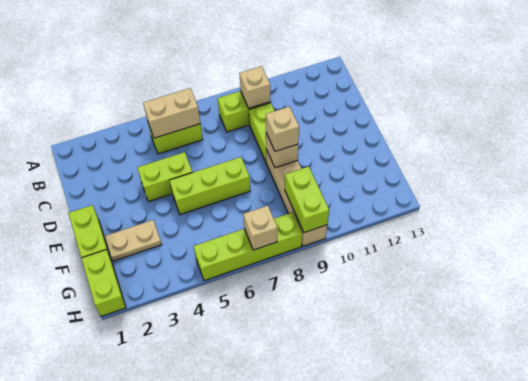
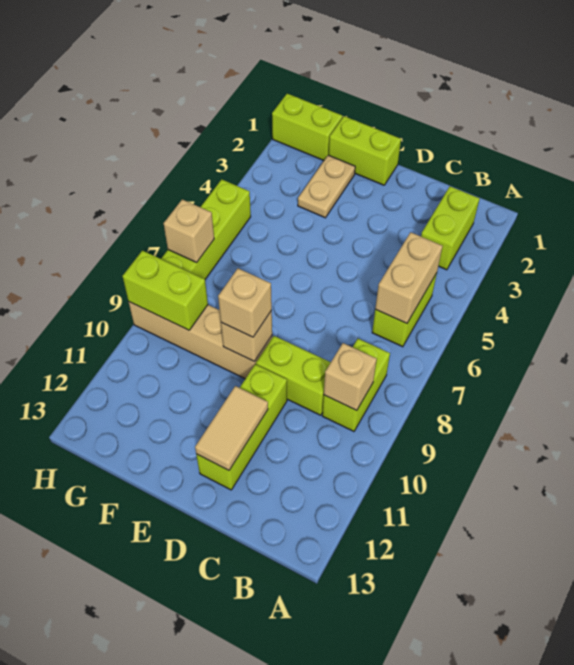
lime brick D4:D5 level 1 -> lime brick B2:B3 level 1
none -> tan tile D11:D12 level 2
lime brick E5:E7 level 1 -> lime brick D10:D12 level 1

